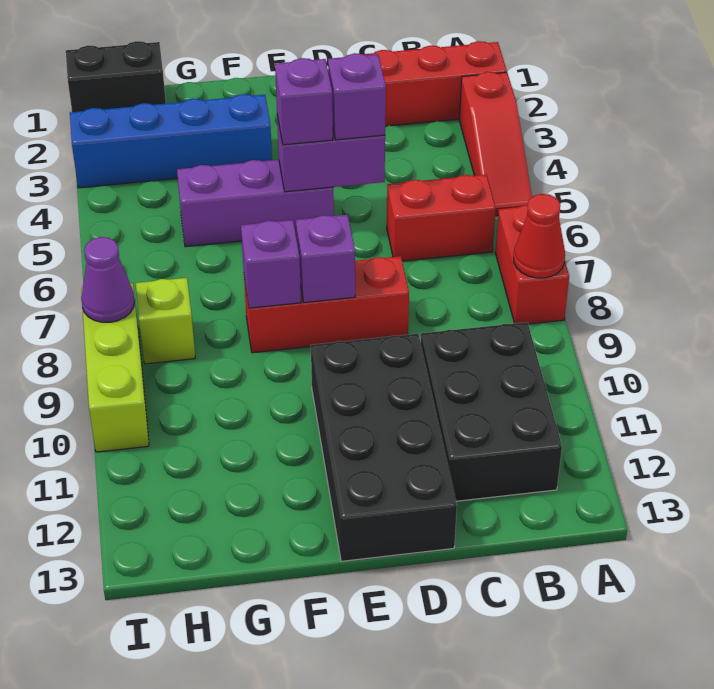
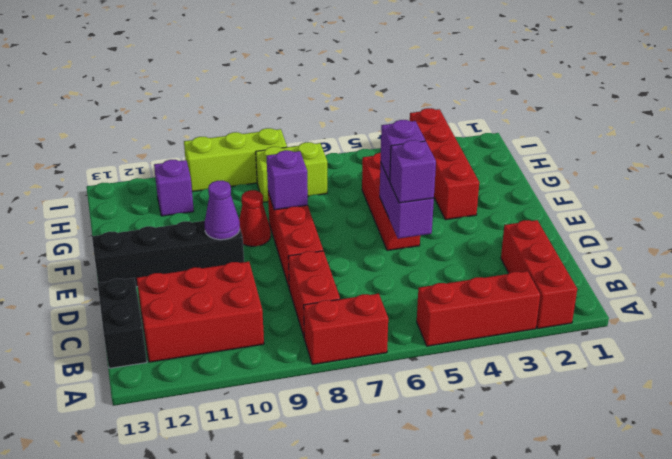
red slope A3:A5 level 1 top 3 -> red brick A3:A5 level 1
red cone A8 level 2 -> red cone F9 level 1
red brick B6:C6 level 1 -> red brick B8:C8 level 1
black brick B10:C12 level 1 -> red brick B10:C12 level 1
black brick D10:E13 level 1 -> black brick E10:E13 level 1
purple brick E5:G5 level 1 -> red brick E5:G5 level 1
purple brick E8 level 2 -> purple brick H11 level 1
blue brick F3:I3 level 1 -> red brick F3:I3 level 1
black brick H1:I1 level 1 -> black brick B13:C13 level 1
lime brick H8 level 1 -> lime brick H7:H8 level 1
purple cone I8 level 2 -> purple cone E10 level 2

